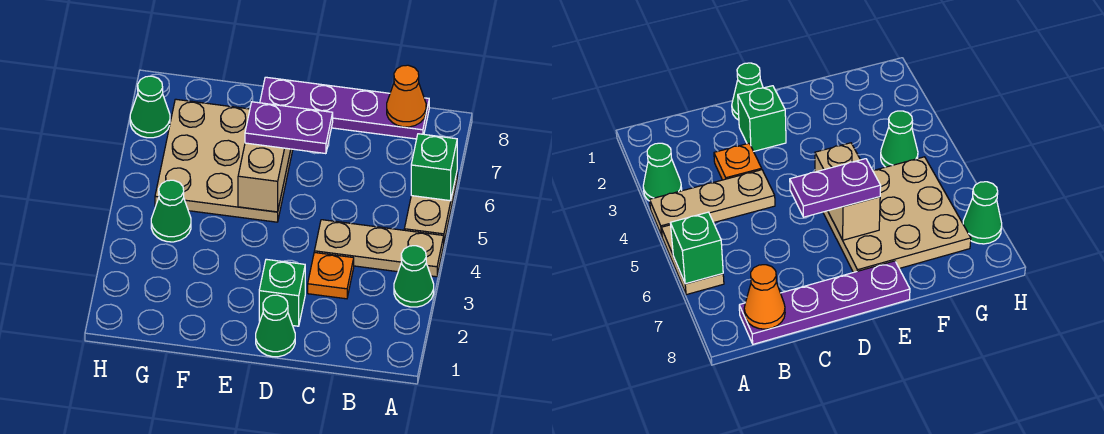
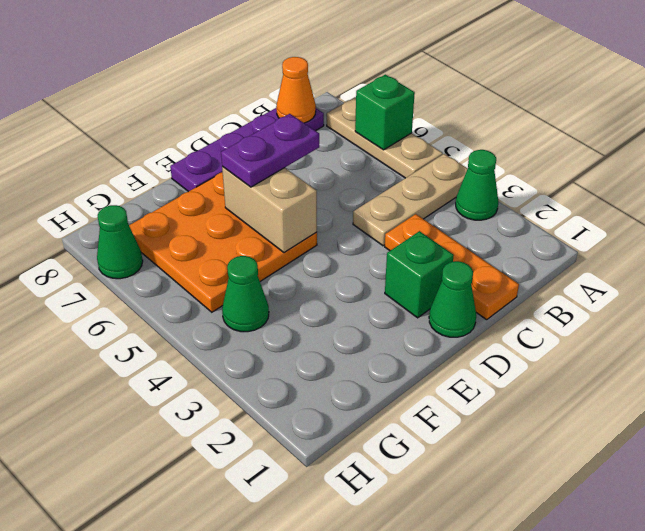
tan plate A5:A6 level 1 -> tan plate A5:A7 level 1
orange plate C3 level 1 -> orange plate C1:C3 level 1
tan plate E5:G7 level 1 -> orange plate E5:G7 level 1

